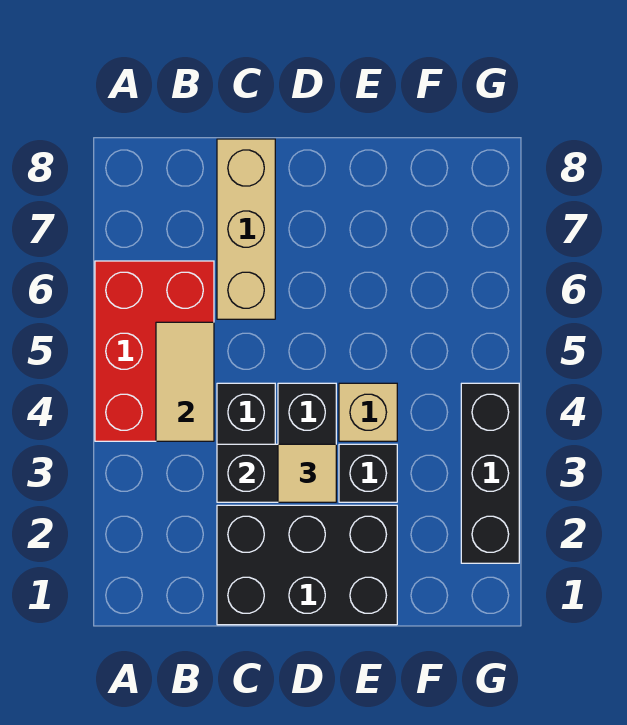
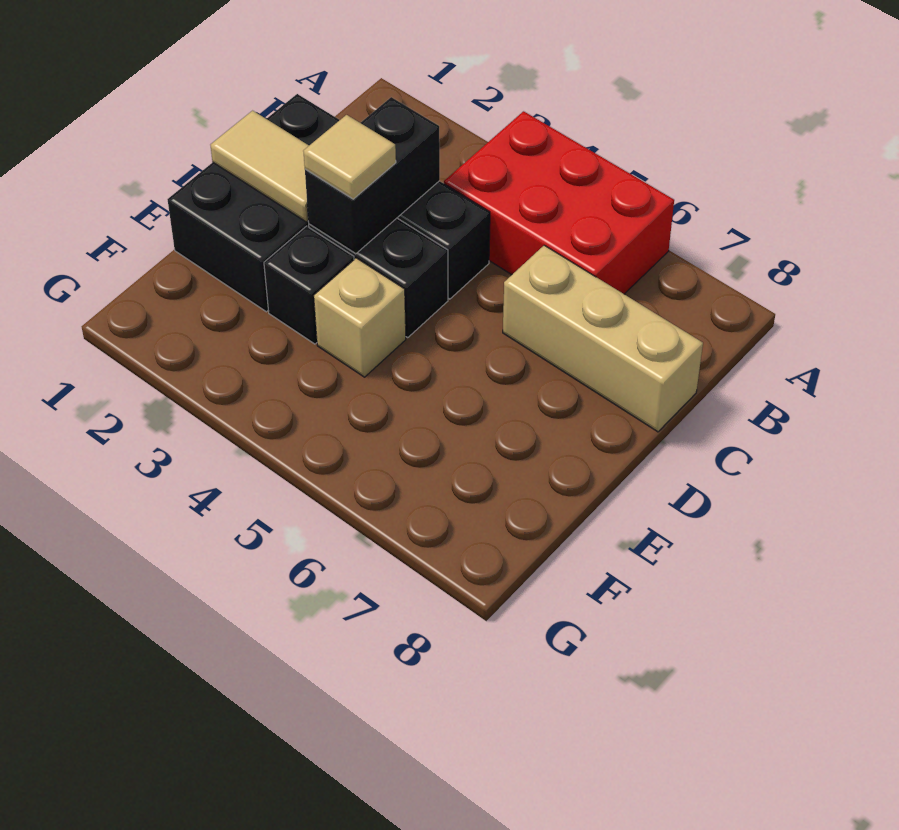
tan tile B4:B5 level 2 -> tan tile D1:D2 level 2
black brick G2:G4 level 1 -> none

